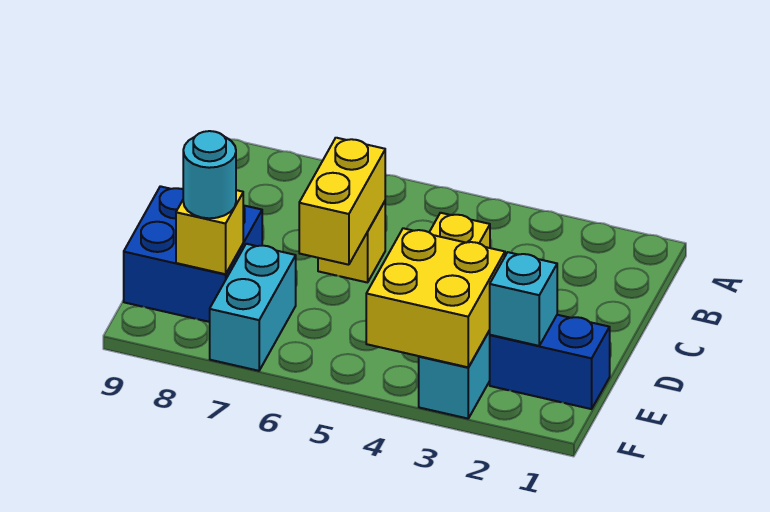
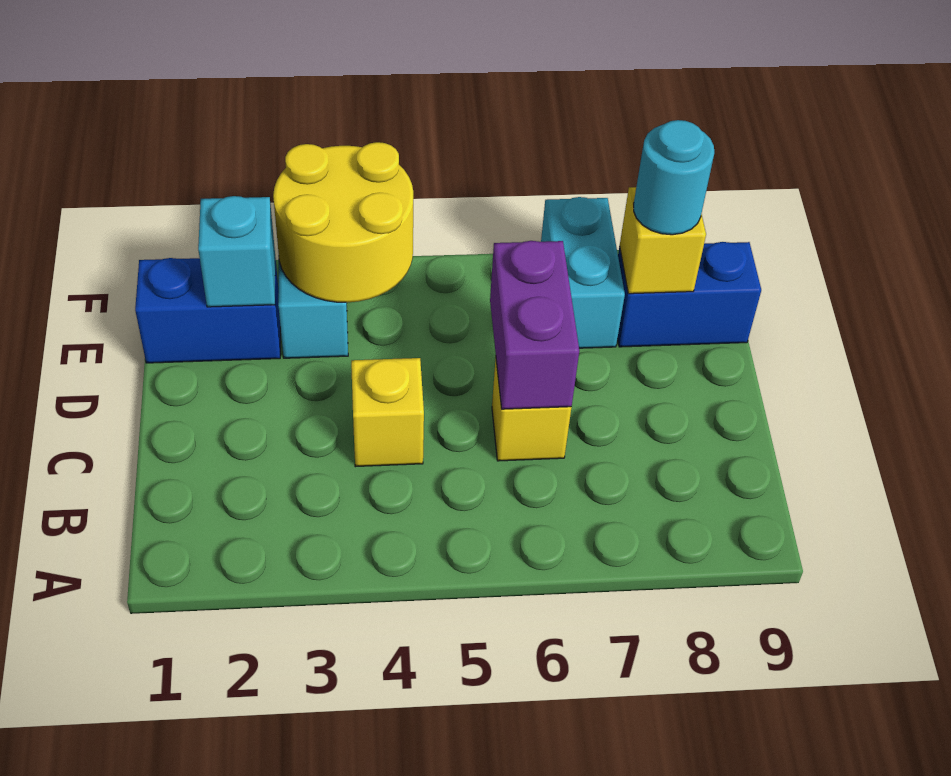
yellow brick C6:D6 level 2 -> purple brick C6:D6 level 2
blue brick D8:E9 level 1 -> blue brick E8:E9 level 1
yellow brick E3:F4 level 2 -> yellow round brick E3:F4 level 2

